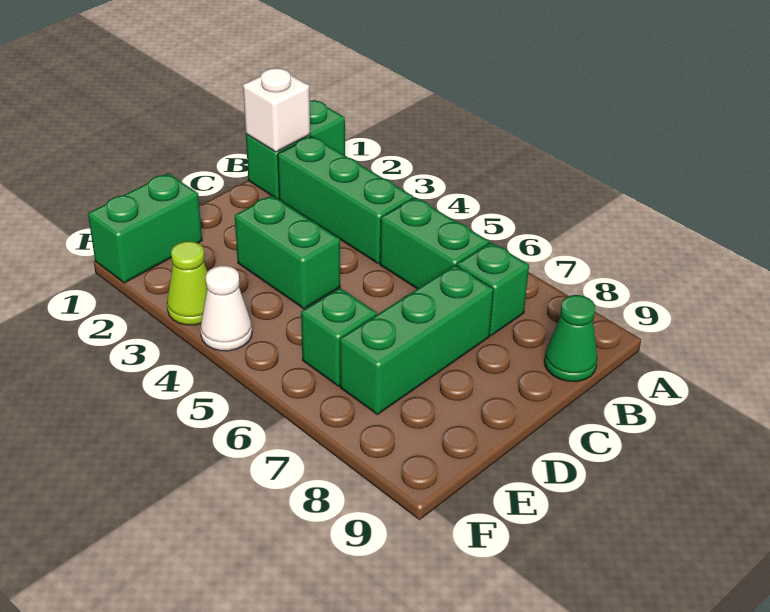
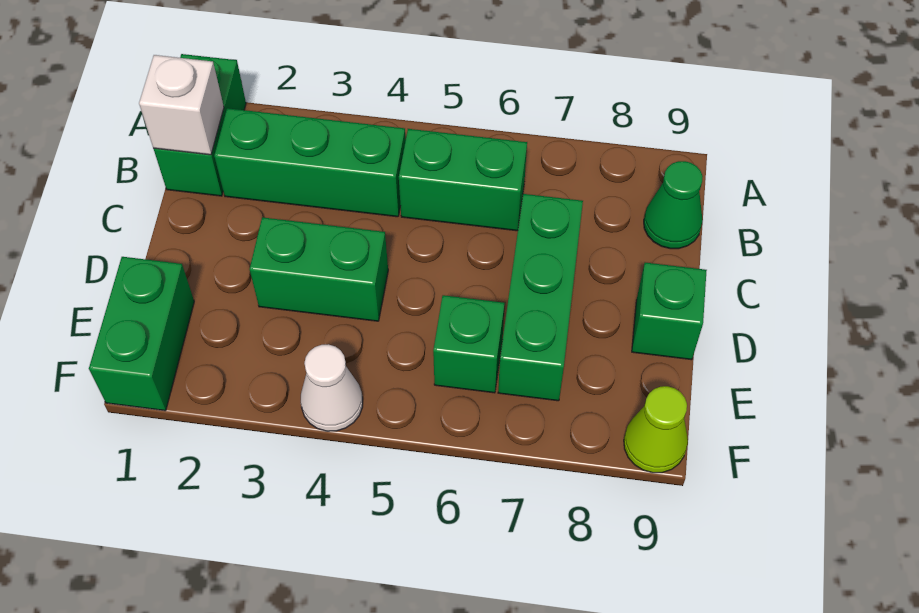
green brick B7 level 1 -> green brick D9 level 1
lime cone F3 level 1 -> lime cone F9 level 1

